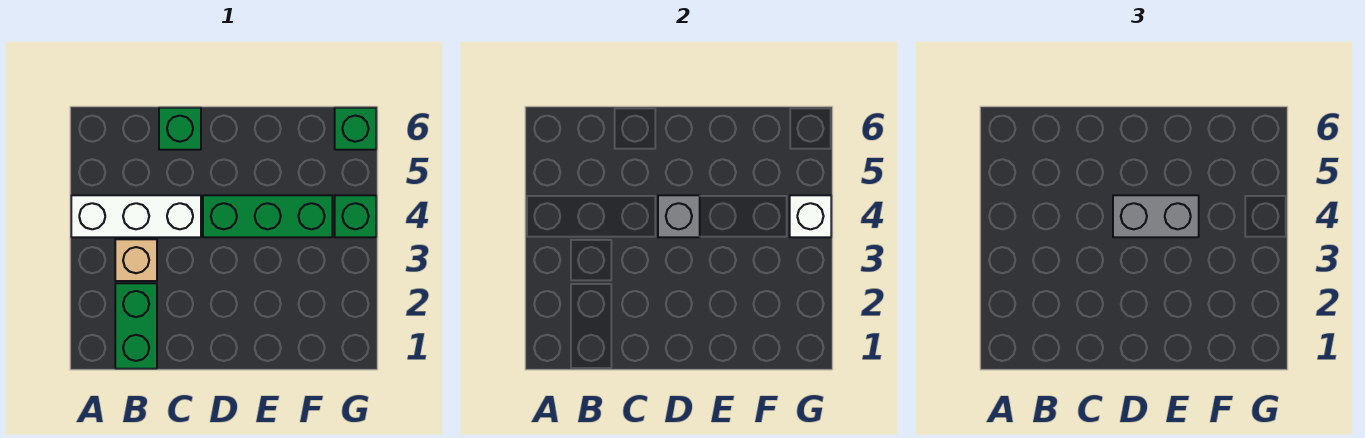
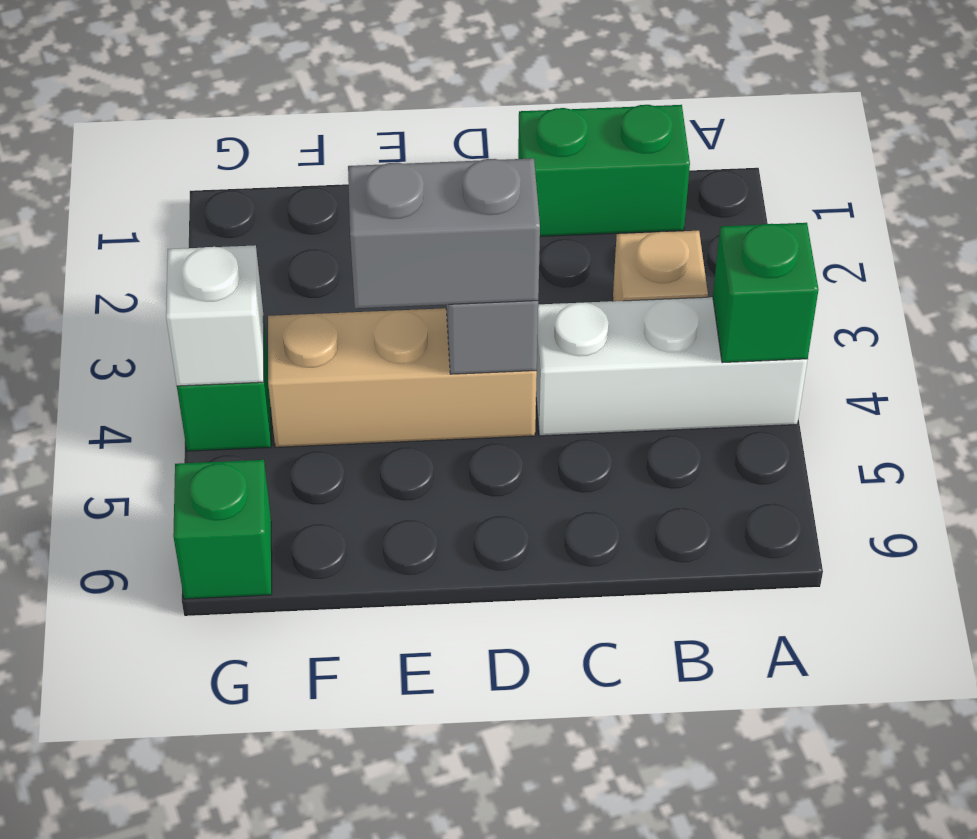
green brick B1:B2 level 1 -> green brick B1:C1 level 1
green brick C6 level 1 -> green brick A4 level 2
green brick D4:F4 level 1 -> tan brick D4:F4 level 1

